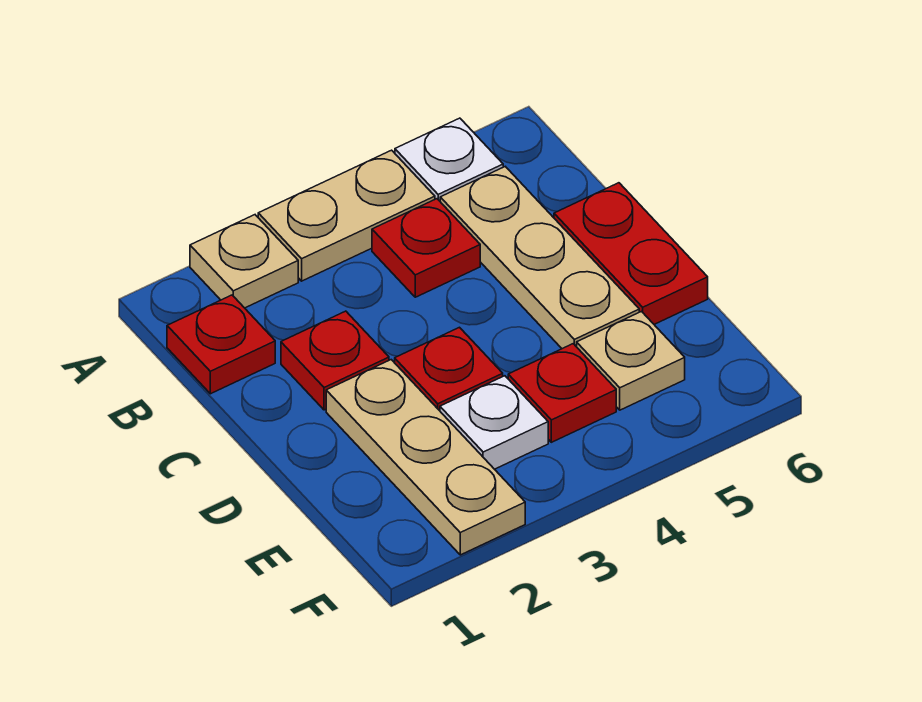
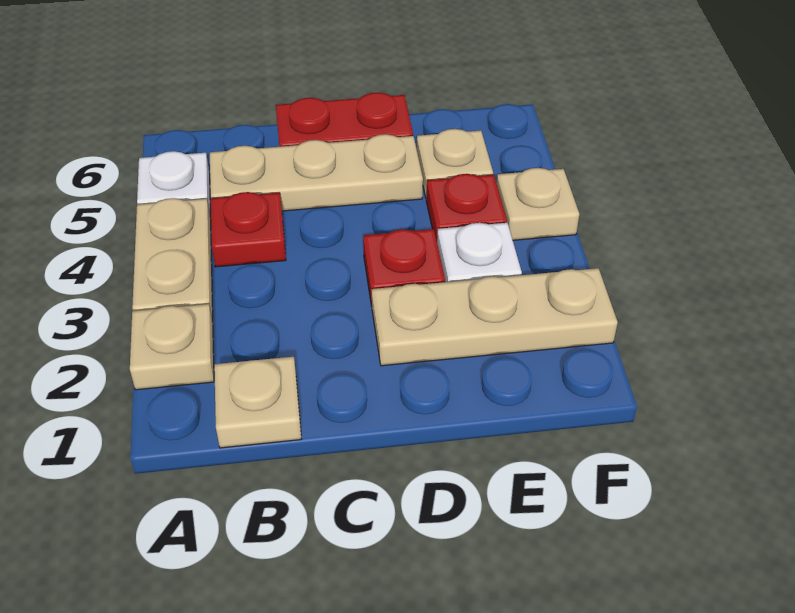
red plate B1 level 1 -> tan plate B1 level 1
red plate C2 level 1 -> none
none -> tan plate F4 level 1

